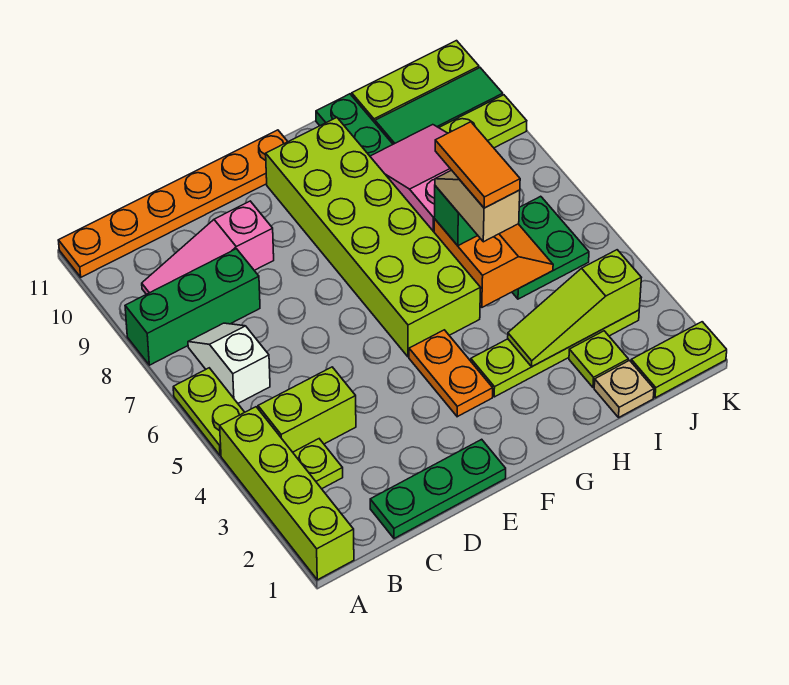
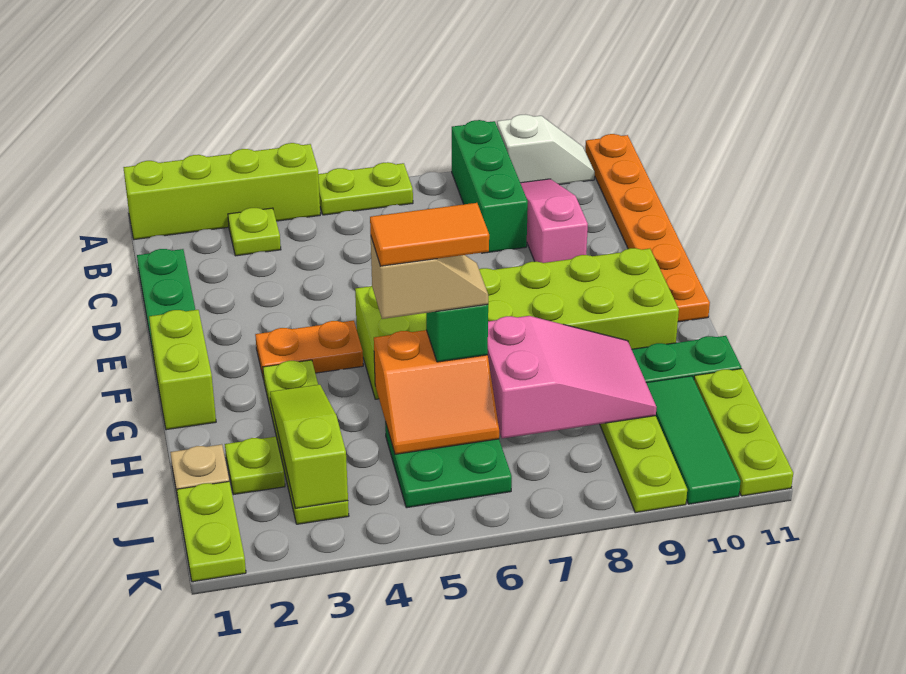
lime brick B4:C4 level 1 -> lime brick F1:G1 level 1
white slope B6:B7 level 1 top 6 -> white slope A9:A10 level 1 top 9

